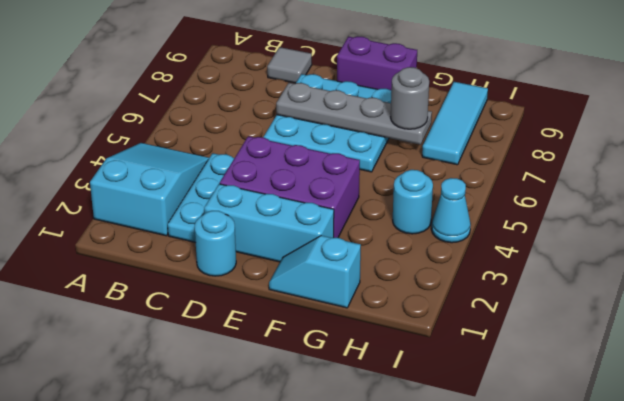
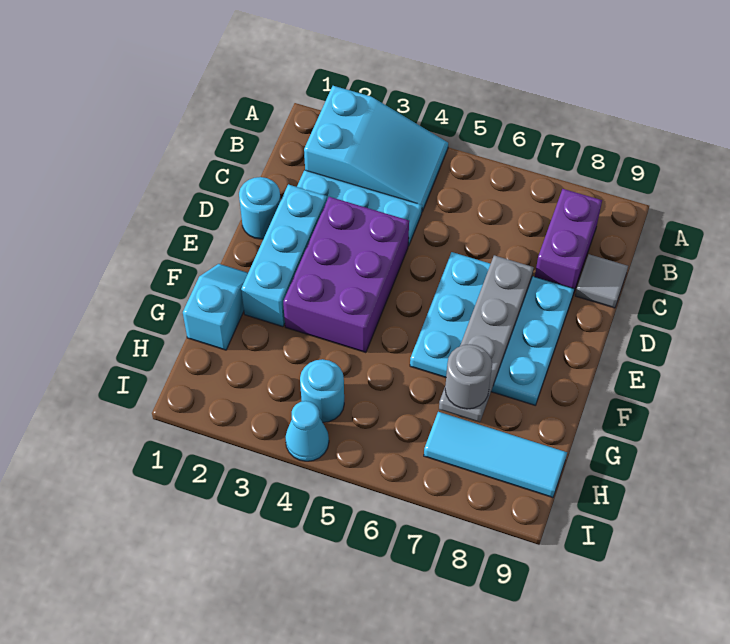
purple brick E9:F9 level 1 -> purple brick B8:C8 level 1

